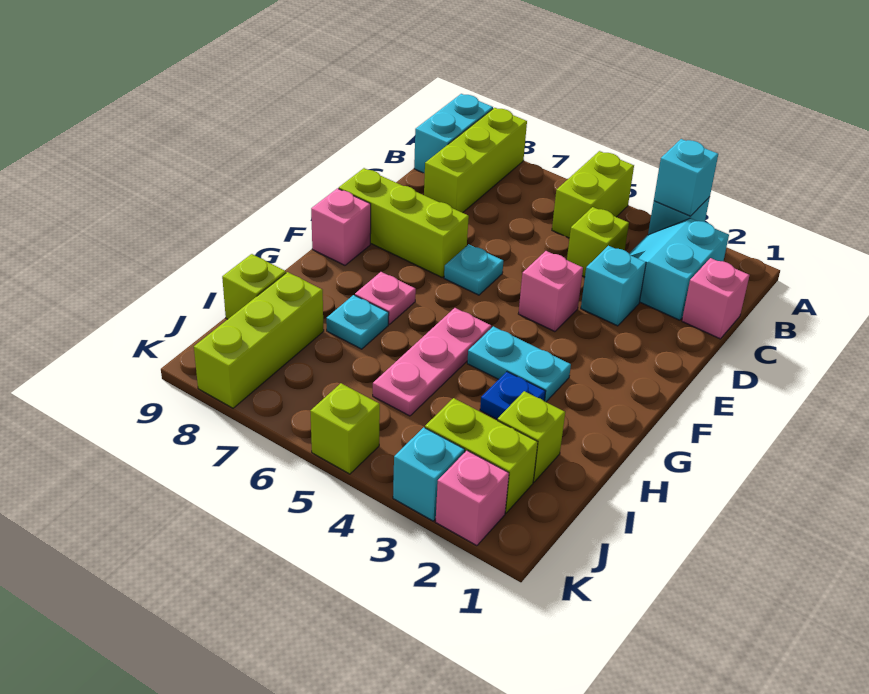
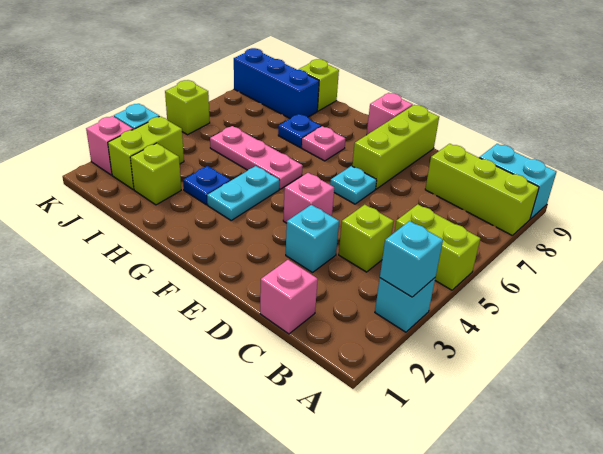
cyan slope B2:C3 level 1 top 2 -> none
cyan plate H7 level 1 -> blue plate H7 level 1
lime brick I8:K8 level 1 -> blue brick I8:K8 level 1

